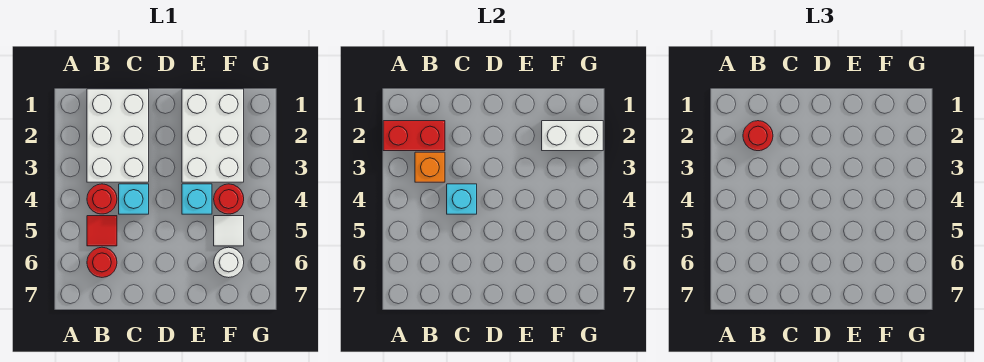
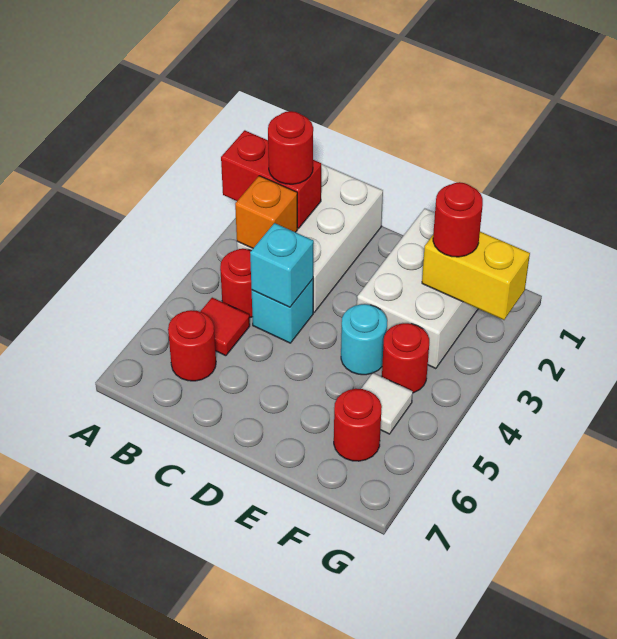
cyan brick E4 level 1 -> cyan round brick E4 level 1
white brick F2:G2 level 2 -> yellow brick F2:G2 level 2
none -> red round brick F2 level 3
white round brick F6 level 1 -> red round brick F6 level 1

